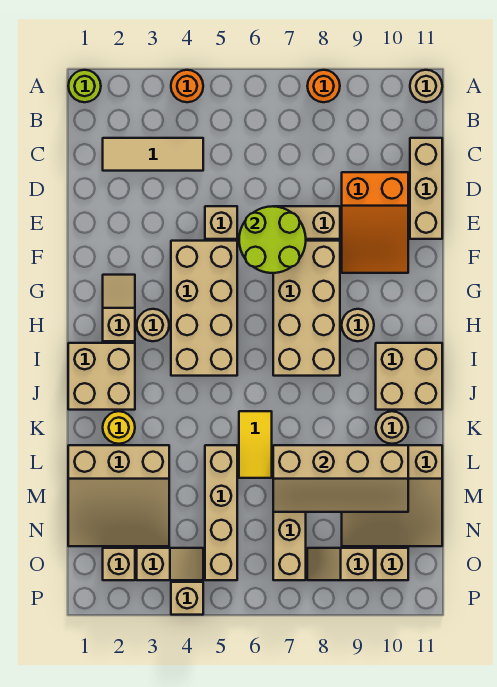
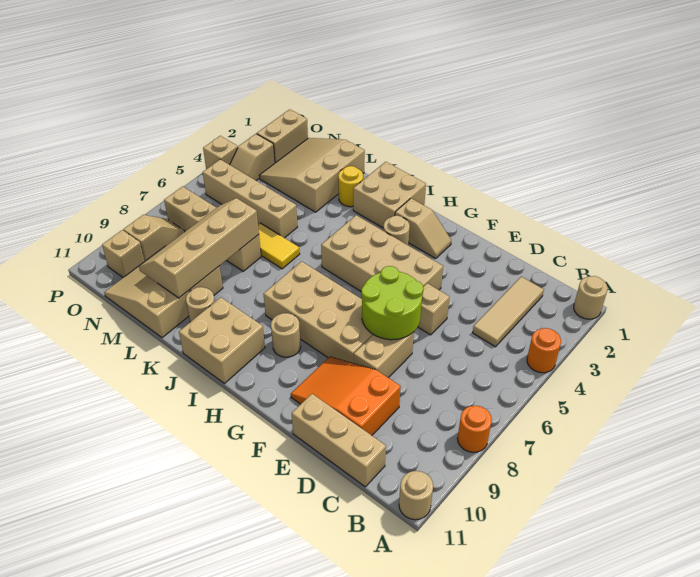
lime round brick A1 level 1 -> tan round brick A1 level 1
tan brick O2 level 1 -> tan brick O1:O2 level 1

